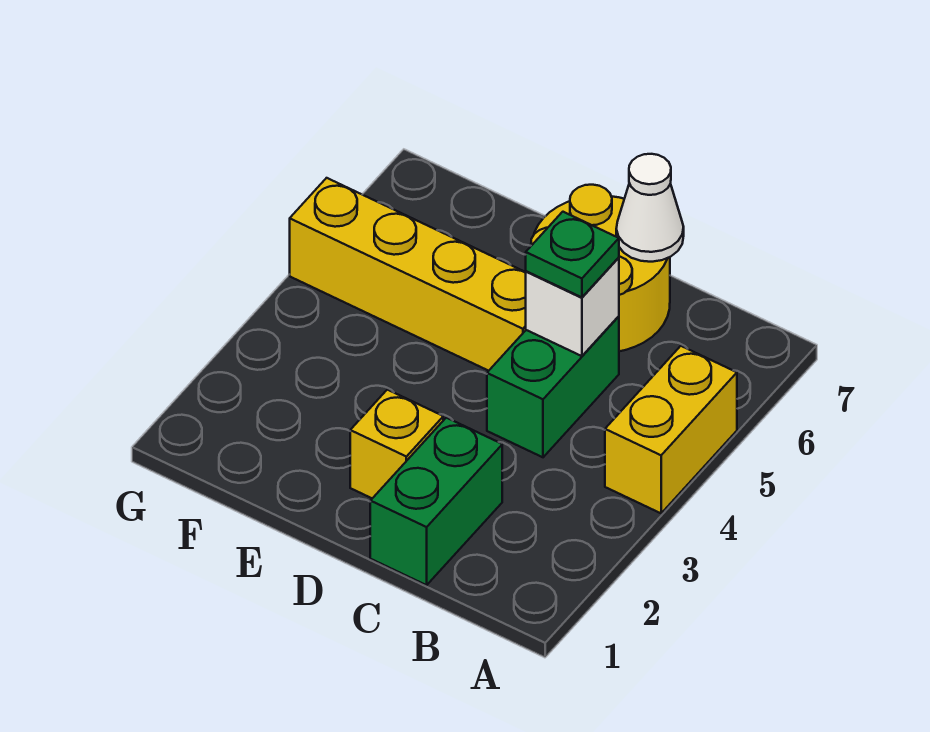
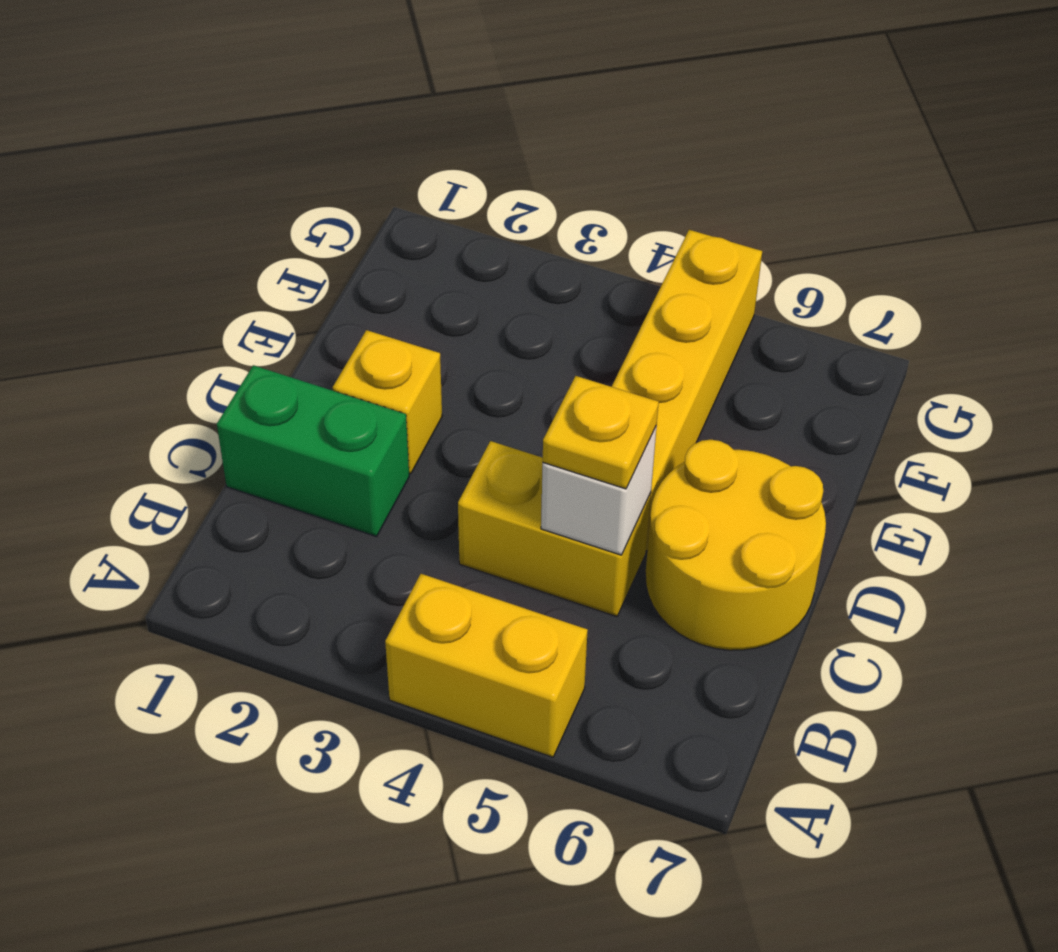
green brick C4:C5 level 1 -> yellow brick C4:C5 level 1
green plate C5 level 3 -> yellow plate C5 level 3
white cone C7 level 2 -> none

